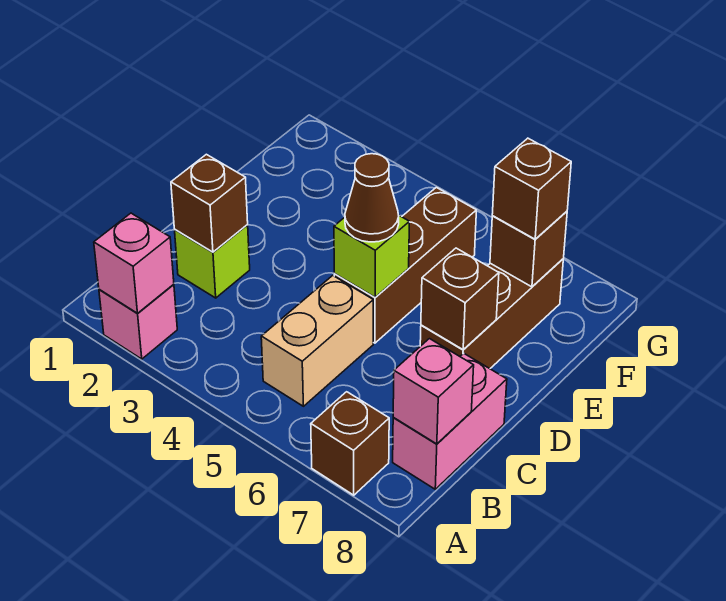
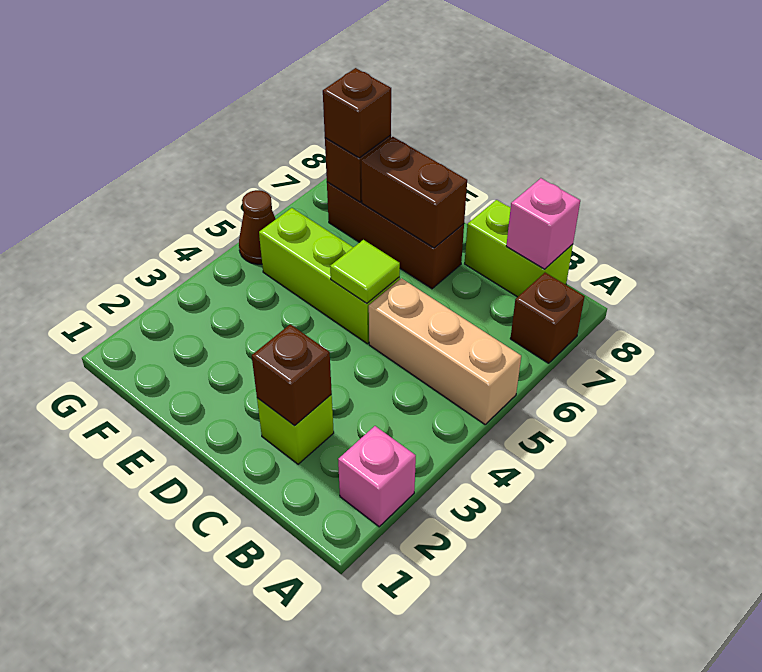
pink brick A2 level 2 -> none
tan brick B5:C5 level 1 -> tan brick A5:C5 level 1
pink brick B8:C8 level 1 -> lime brick B8:C8 level 1
brown brick D5:F5 level 1 -> lime brick D5:F5 level 1
lime brick D5 level 2 -> lime tile D5 level 2
brown cone D5 level 3 -> brown cone G5 level 1
brown brick D7 level 2 -> brown brick D7:E7 level 2

